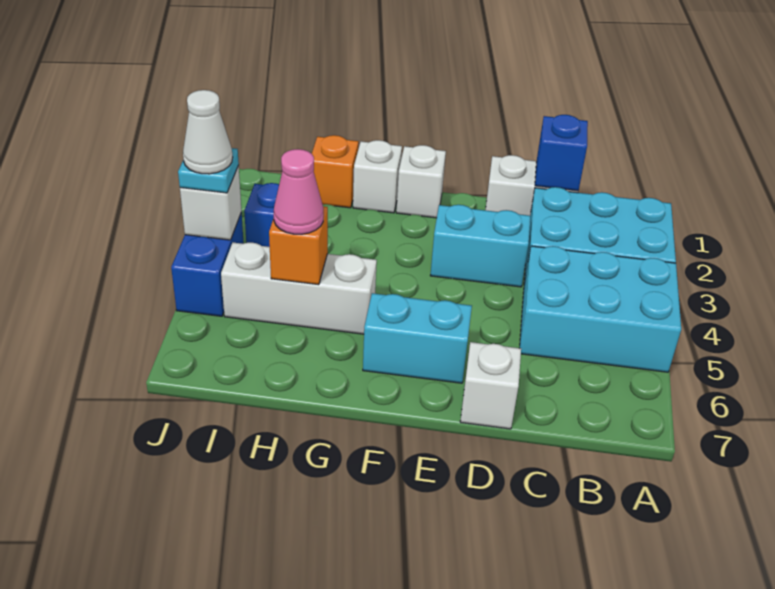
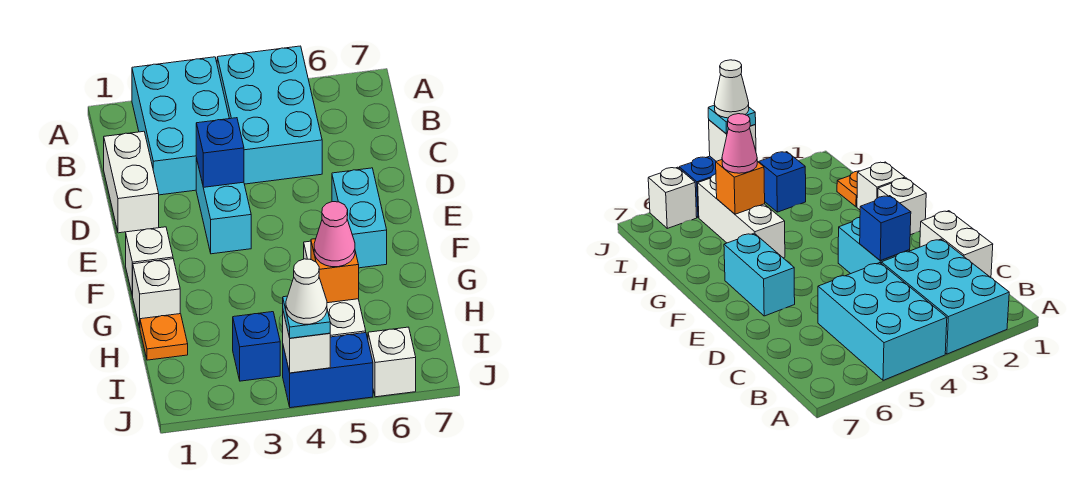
blue brick C1 level 2 -> blue brick D3 level 2
white brick D7 level 1 -> white brick J6 level 1
orange brick H1 level 1 -> orange plate H1 level 1

